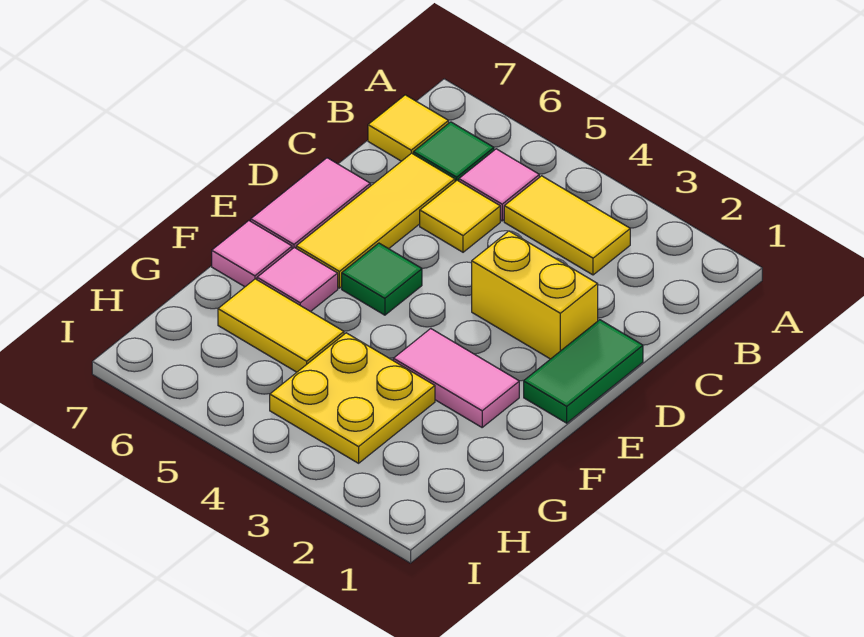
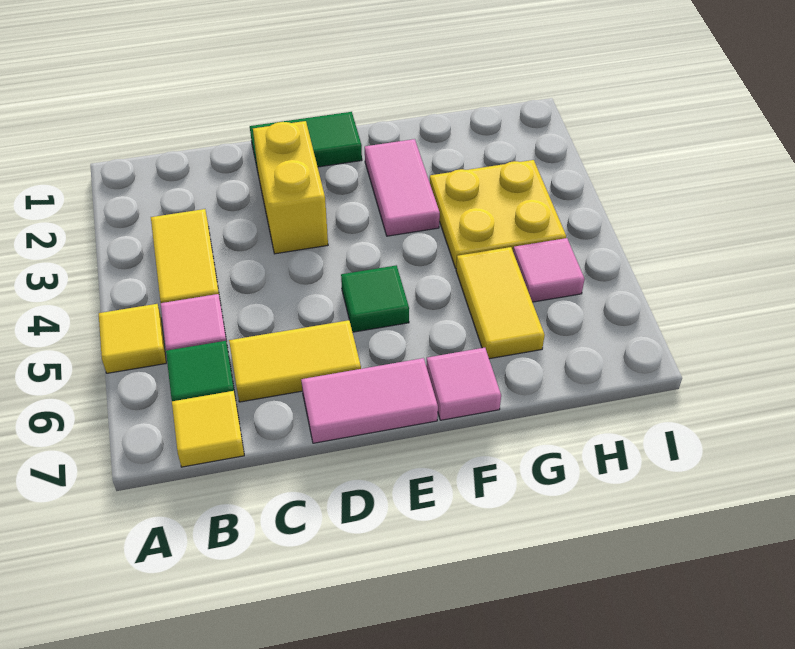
yellow tile C5 level 1 -> yellow tile A5 level 1
yellow tile C6:E6 level 1 -> yellow tile C6:D6 level 1
pink tile F6 level 1 -> pink tile H5 level 1

